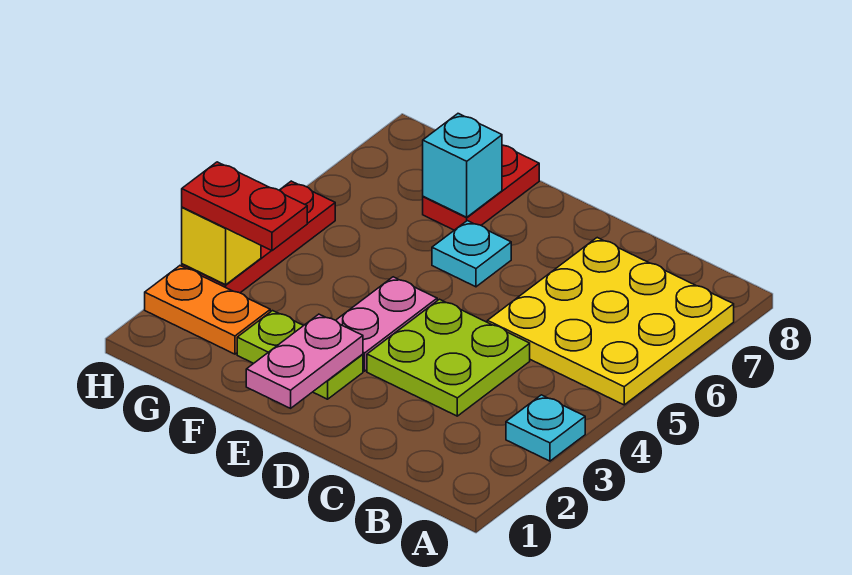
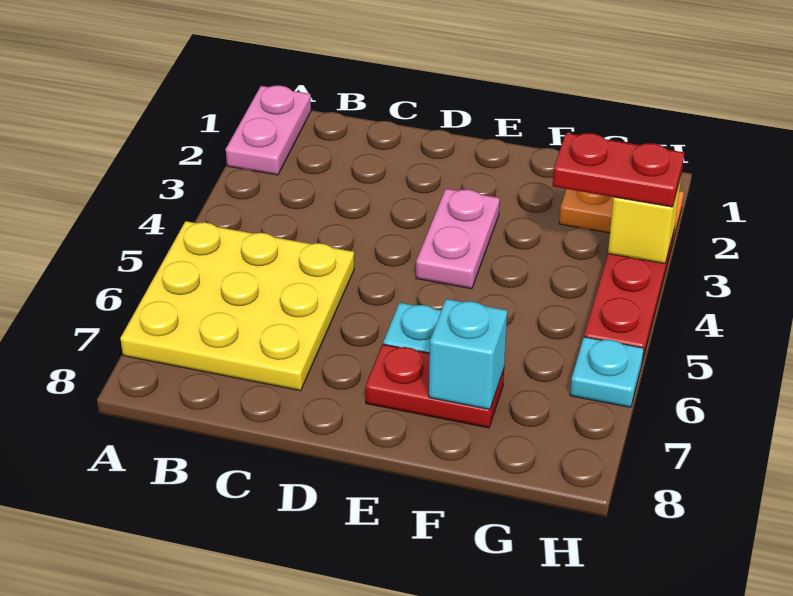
cyan plate A3 level 1 -> cyan plate H6 level 1
lime plate C3:D4 level 1 -> none
pink plate E1:E2 level 2 -> pink plate A1:A2 level 1
lime plate E2:F2 level 1 -> none
red plate F7:F8 level 1 -> red plate E7:F7 level 1

